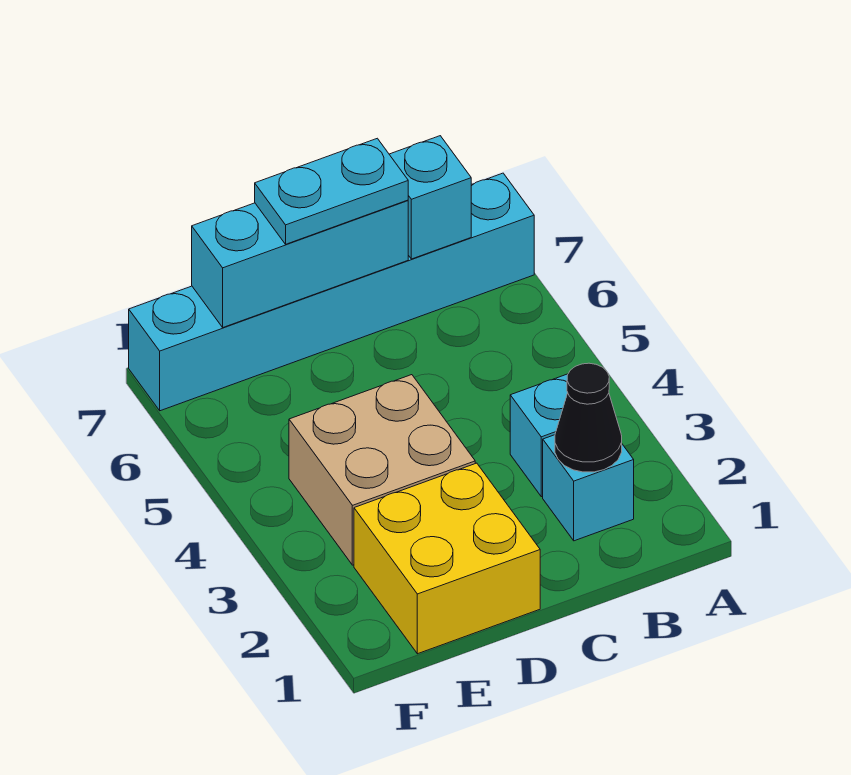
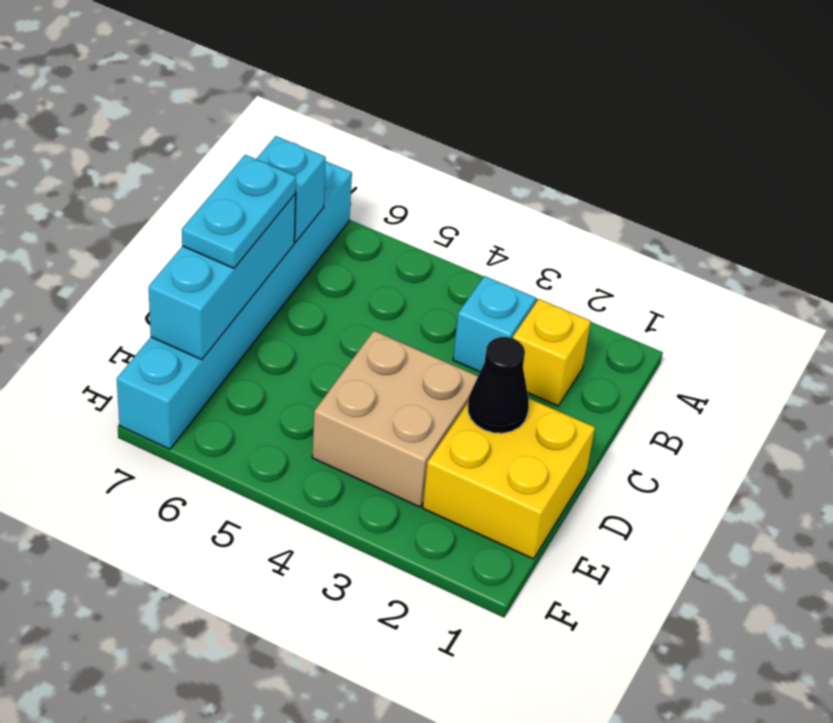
cyan brick B2 level 1 -> yellow brick B2 level 1
black cone B2 level 2 -> black cone D2 level 2

